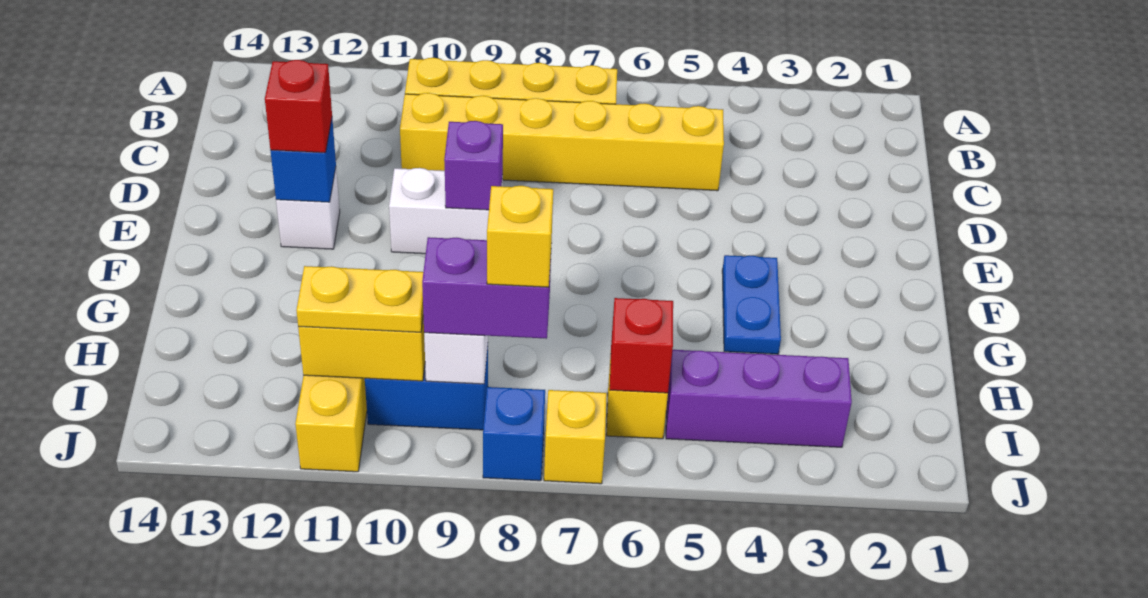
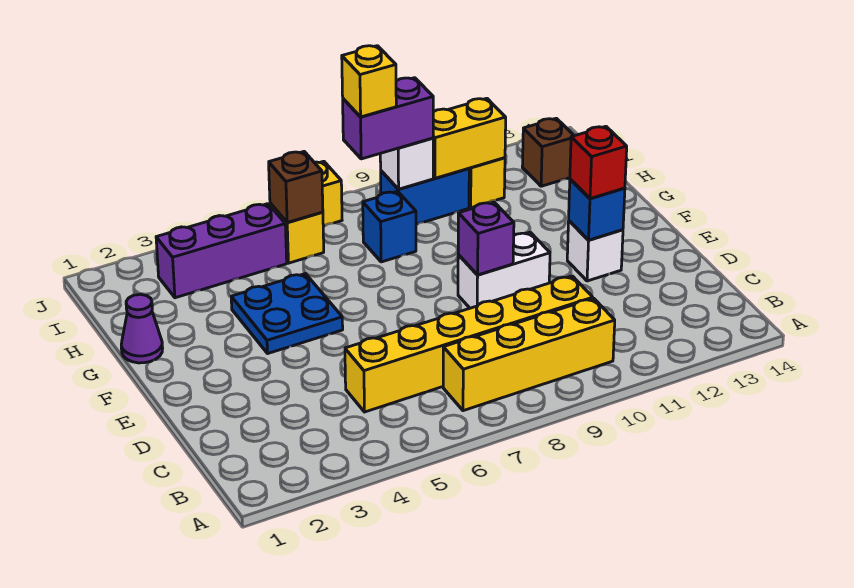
blue plate F4:G4 level 1 -> blue plate F4:G5 level 1
none -> purple cone G1 level 1
red brick I6 level 2 -> brown brick I6 level 2
yellow plate I10:I11 level 3 -> none
none -> brown brick I13 level 1
blue brick J8 level 1 -> blue brick H8 level 1

